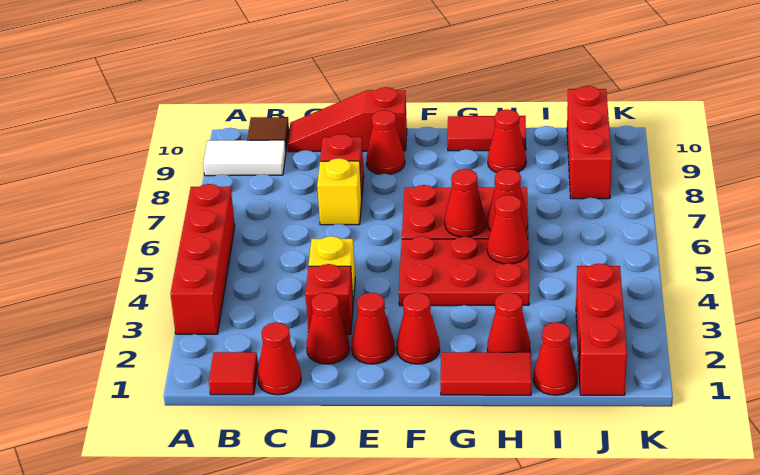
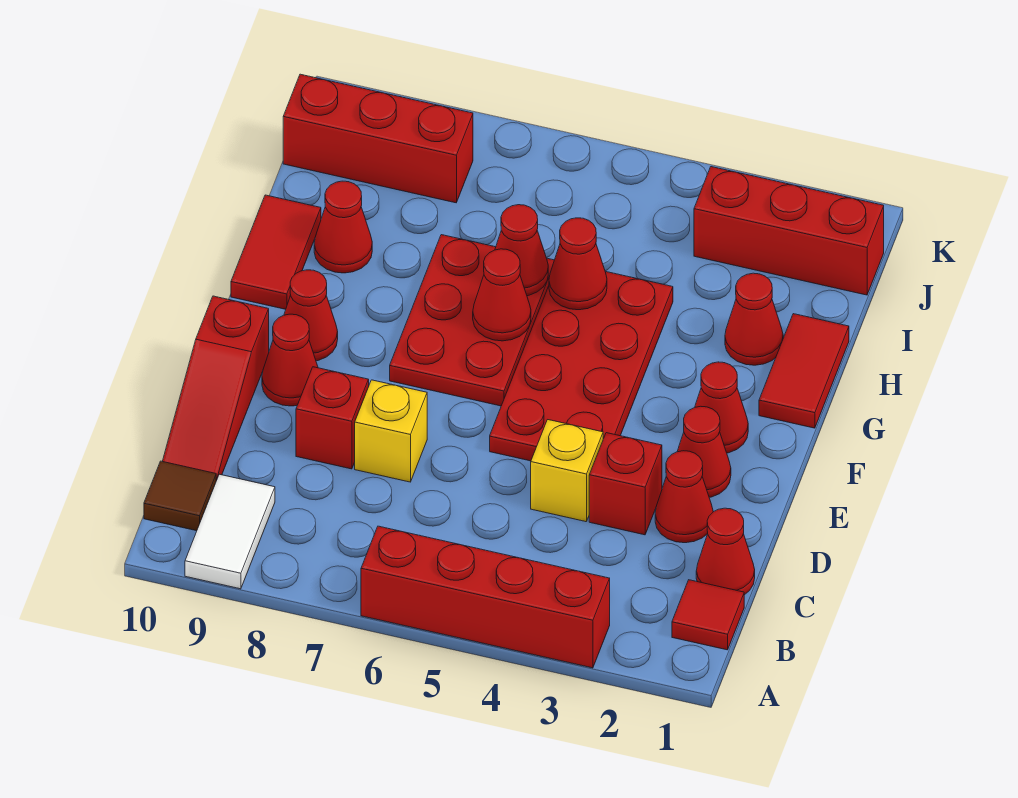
red plate F4:H5 level 1 -> red plate E4:H5 level 1
red cone I1 level 1 -> red cone F9 level 1

